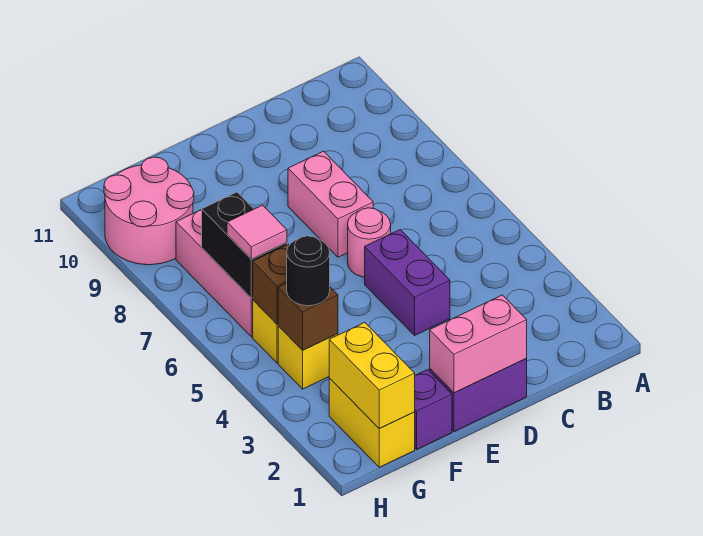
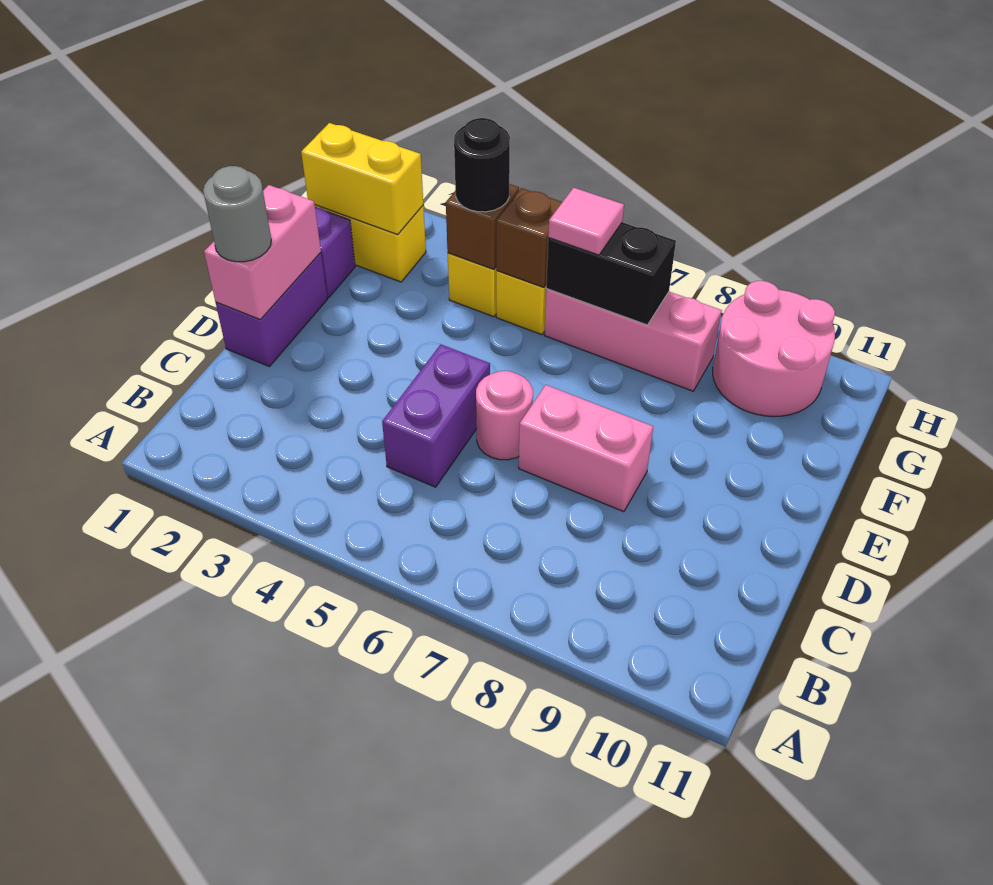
none -> grey round brick D1 level 3
purple brick D4:D5 level 1 -> purple brick C5:D5 level 1

